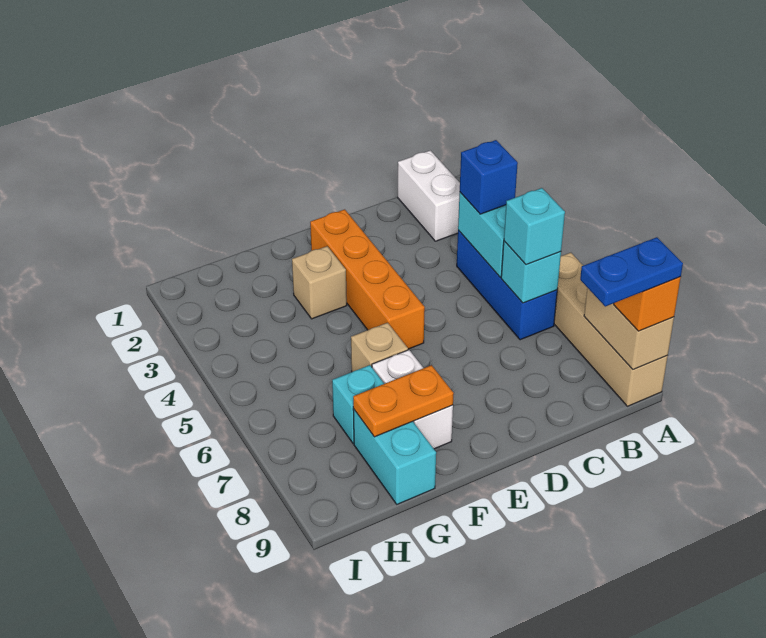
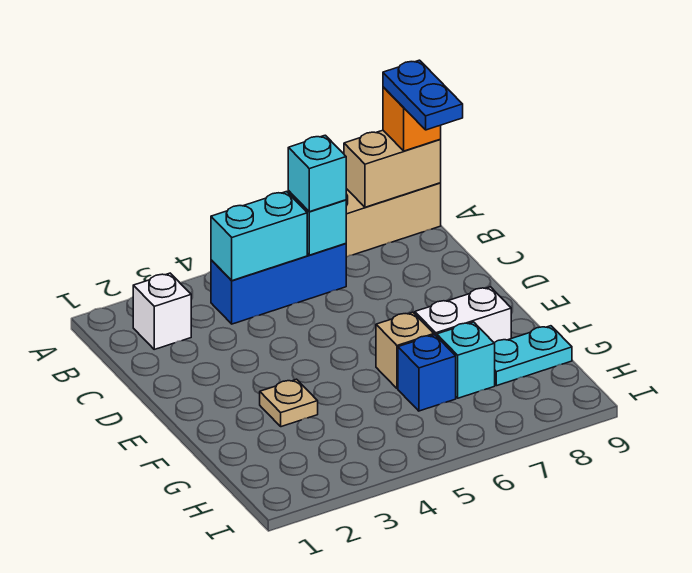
white brick B1:B2 level 1 -> white brick B2 level 1
blue brick B4 level 3 -> blue brick G6 level 1
orange brick E2:E5 level 1 -> none
tan brick F3 level 1 -> tan plate F3 level 1
orange plate F8:G8 level 2 -> none
cyan brick G8:G9 level 1 -> cyan plate G8:G9 level 1

